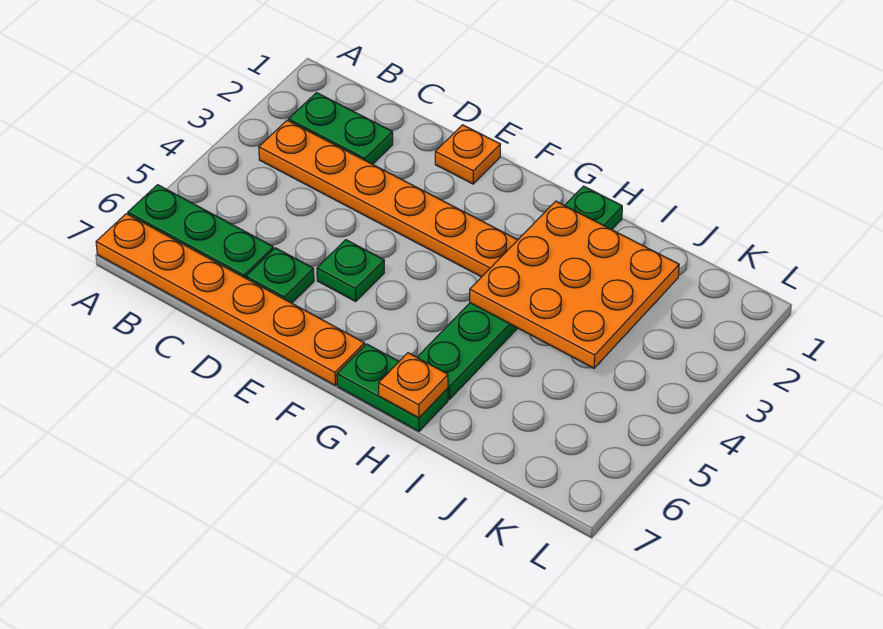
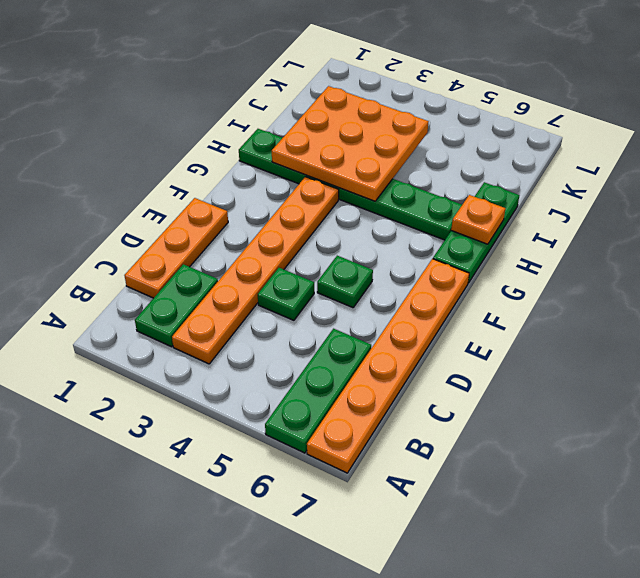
green plate D6 level 1 -> green plate D4 level 1
orange plate E1 level 1 -> orange plate C1:E1 level 1
green plate G7:H7 level 1 -> green plate G7:I7 level 1

